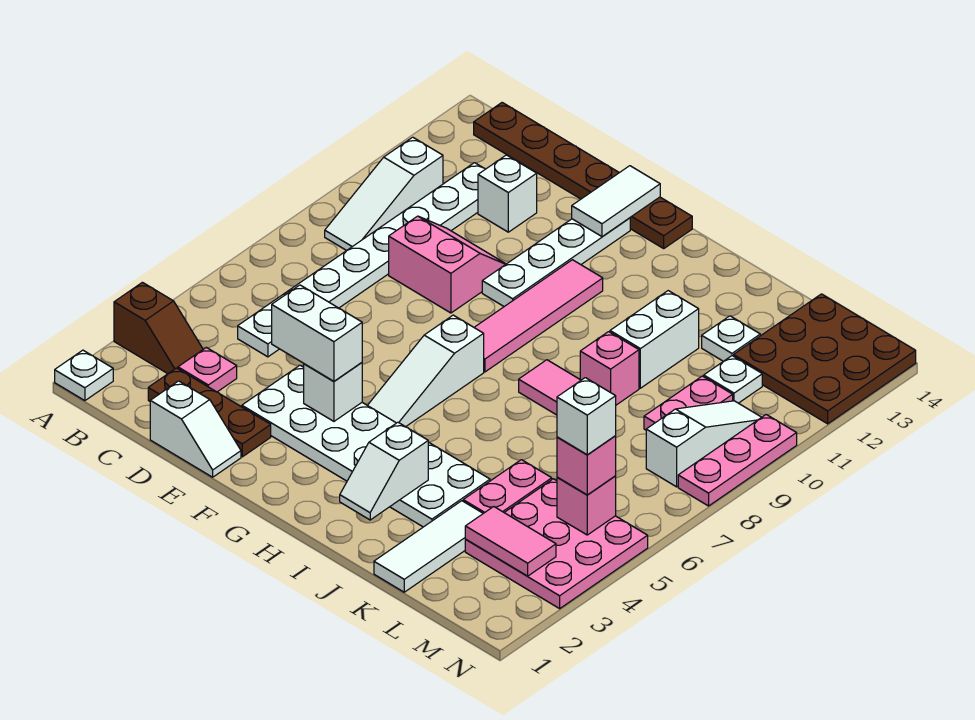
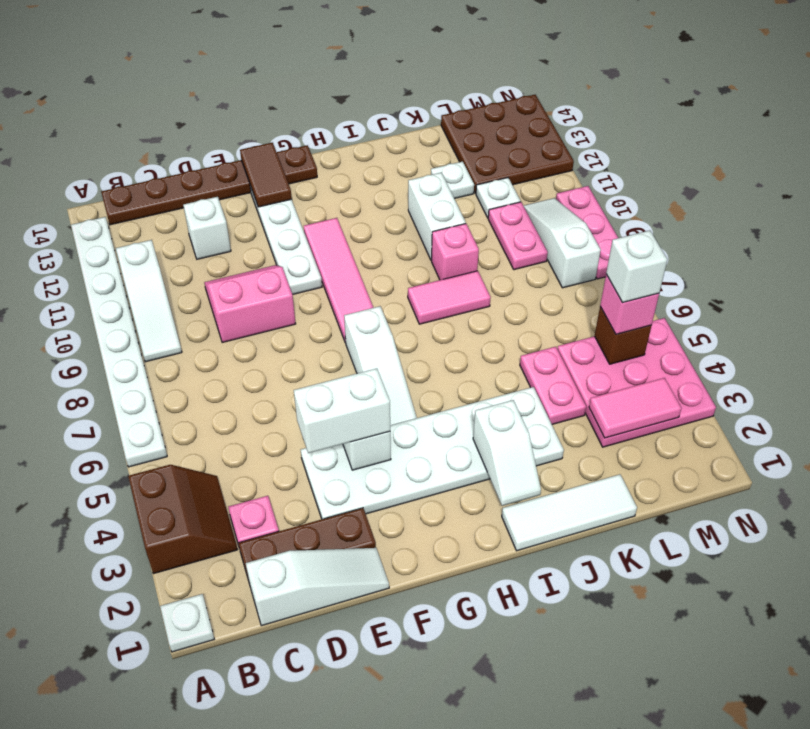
brown slope A3:B3 level 1 top A -> brown slope A3:B4 level 1 top A
white plate C5:C12 level 1 -> white plate A6:A13 level 1
white slope D1:E1 level 1 top D -> white slope C1:E1 level 1 top C
white tile F13:F14 level 2 -> brown tile F13:F14 level 2
white tile K1:K3 level 1 -> white tile I1:K1 level 1
pink brick M5 level 2 -> brown brick M5 level 2

